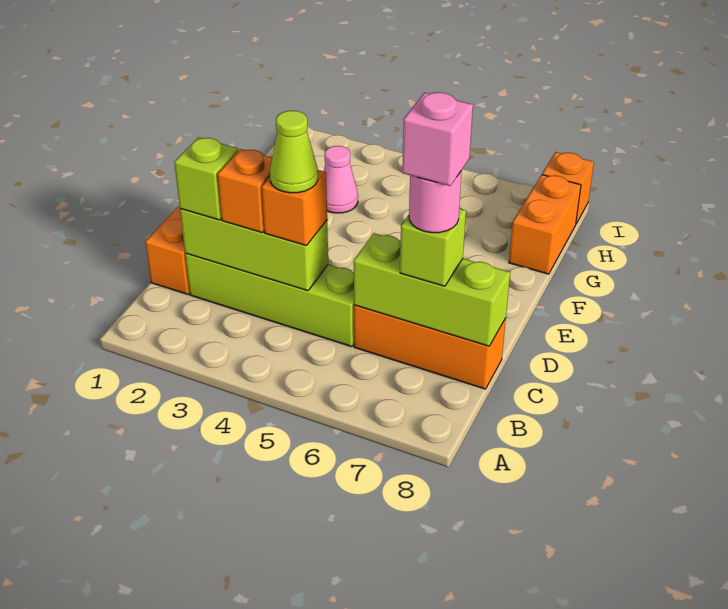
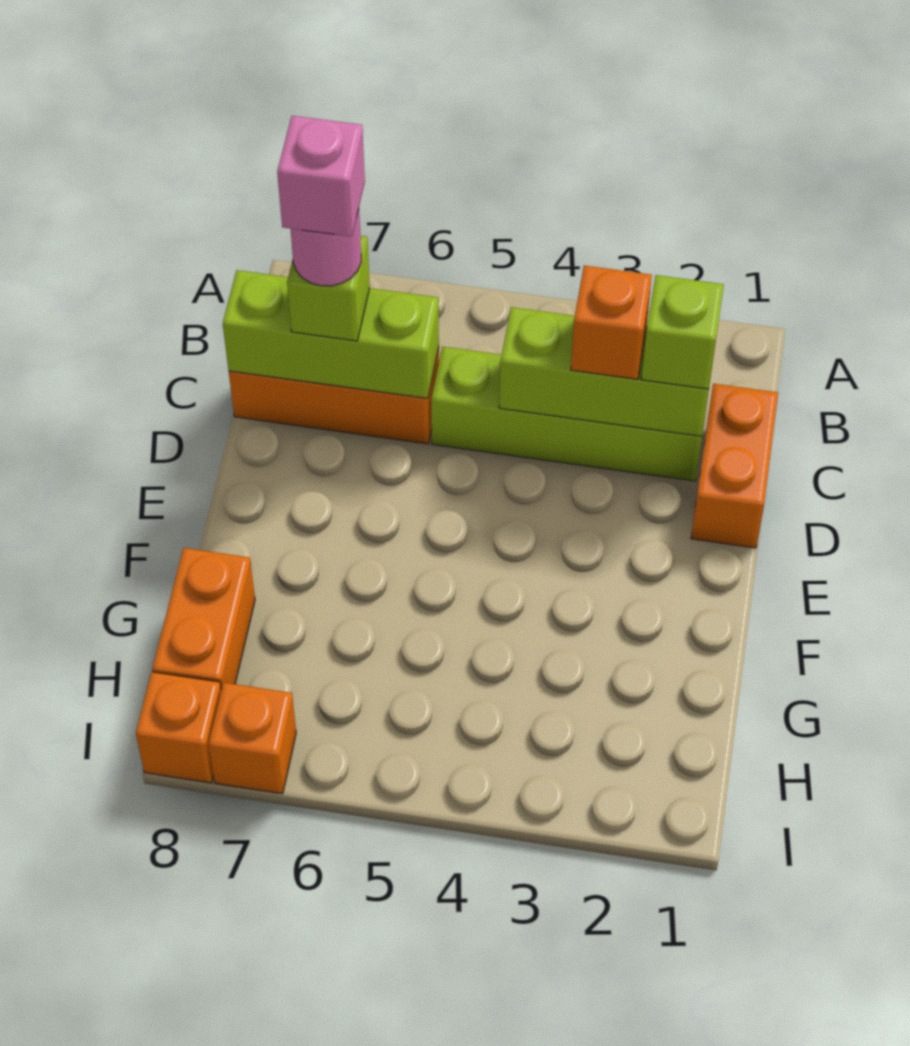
orange brick C4 level 3 -> orange brick I7 level 1
lime cone C4 level 4 -> none
pink cone G3 level 1 -> none

